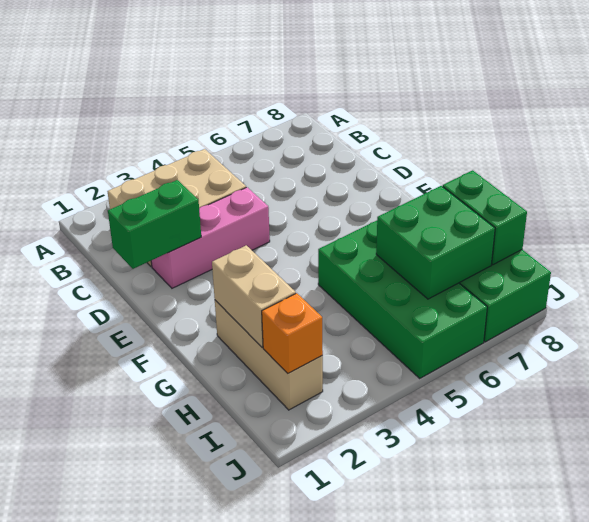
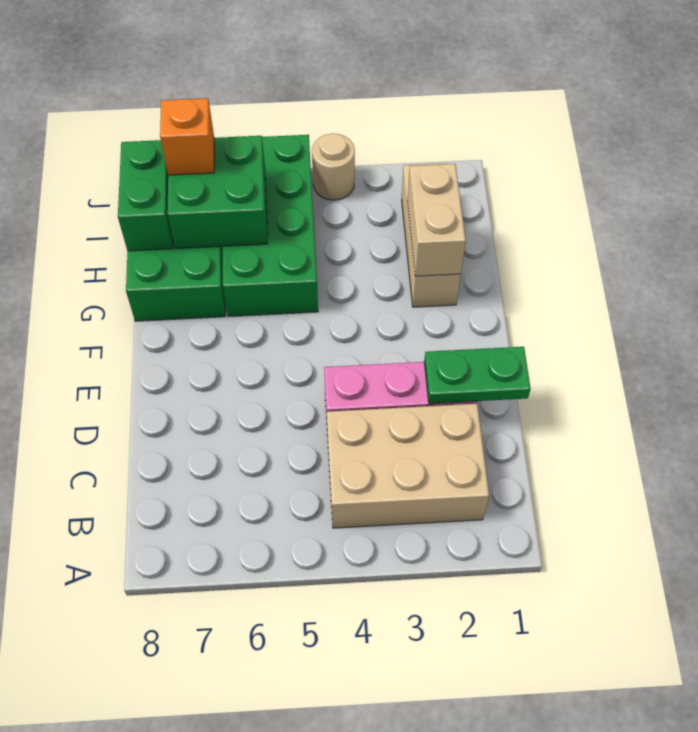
green brick D1:D2 level 2 -> green plate D1:D2 level 2
orange brick I2 level 2 -> orange brick I7 level 3
none -> tan round brick J4 level 1

